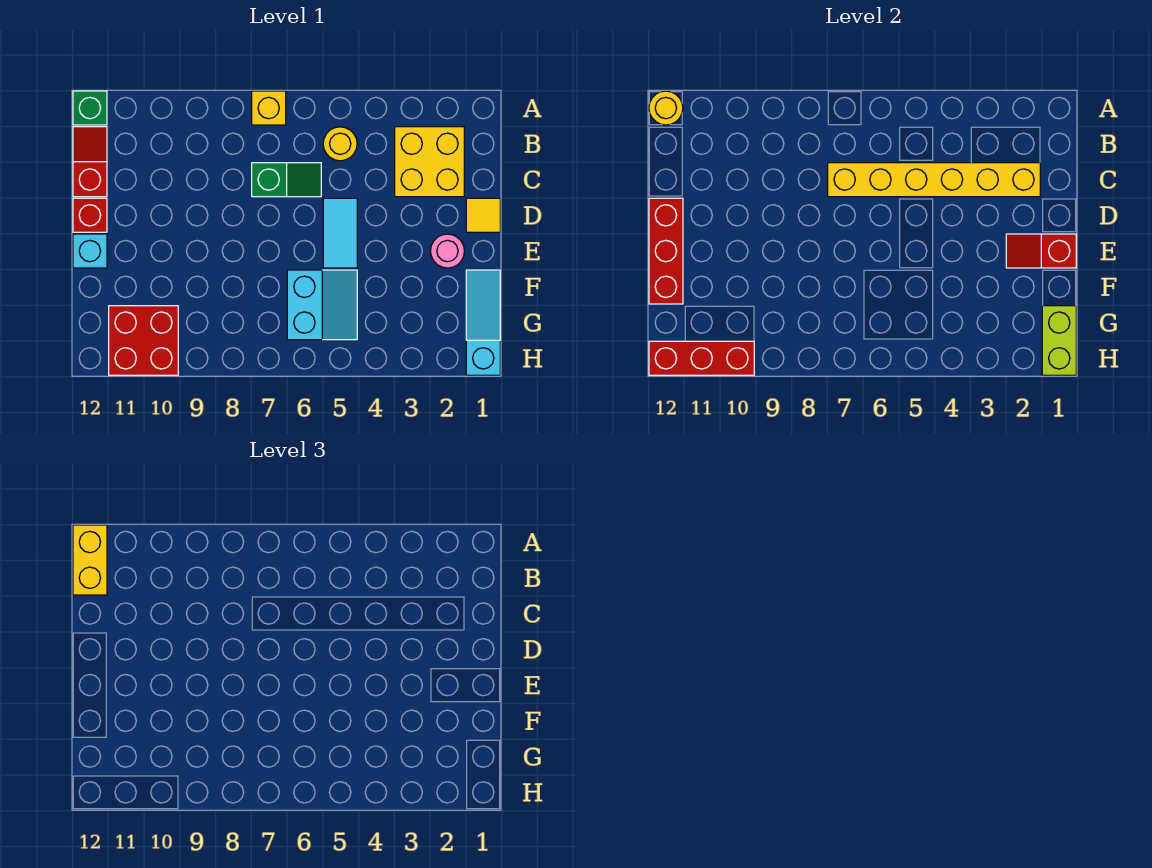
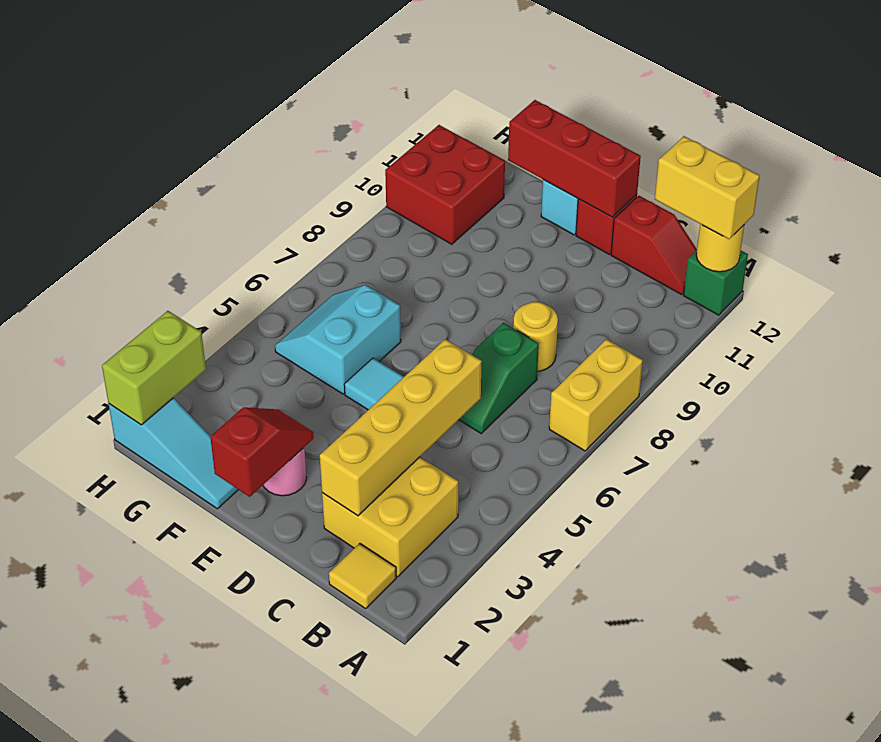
yellow brick A7 level 1 -> yellow brick A7:A8 level 1
yellow round brick B5 level 1 -> yellow round brick C8 level 1
yellow brick C2:C7 level 2 -> yellow brick C2:C5 level 2
yellow tile D1 level 1 -> yellow tile B1 level 1
cyan slope F5:G6 level 1 top 6 -> cyan slope F5:G6 level 1 top F
lime brick G1:H1 level 2 -> lime brick H1:H2 level 2
red brick H10:H12 level 2 -> none

